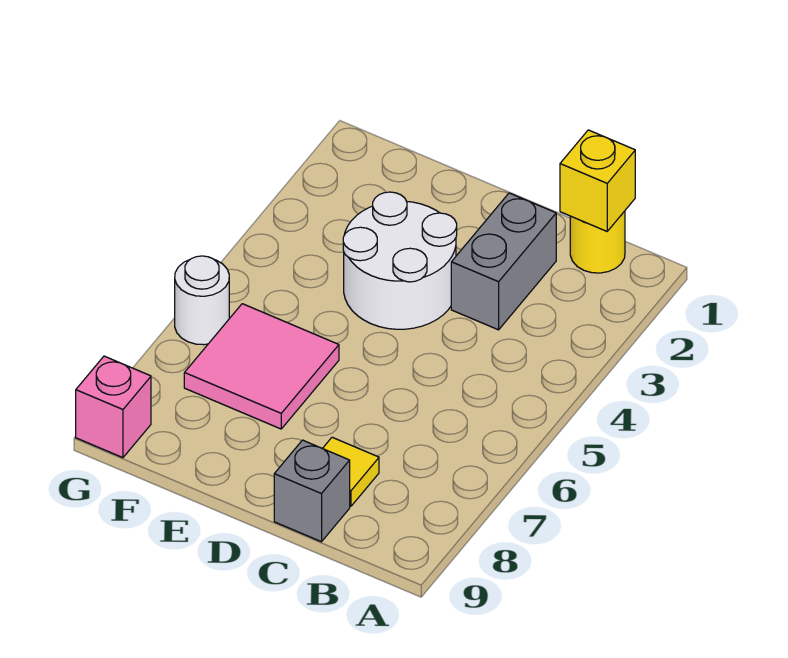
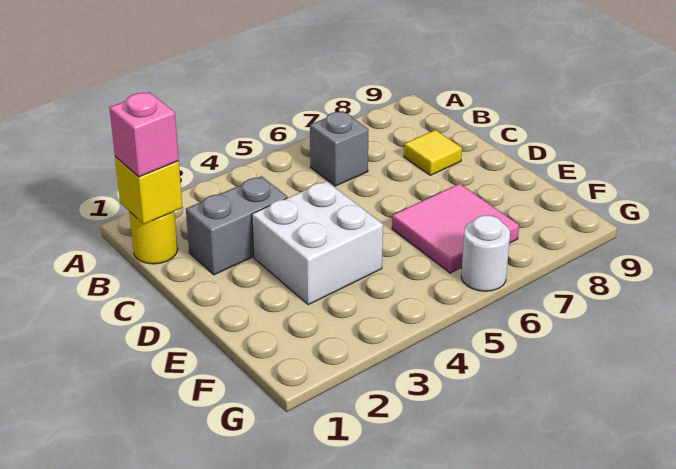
grey brick C9 level 1 -> grey brick B6 level 1
white round brick D3:E4 level 1 -> white brick D3:E4 level 1
pink brick G9 level 1 -> pink brick B1 level 3

